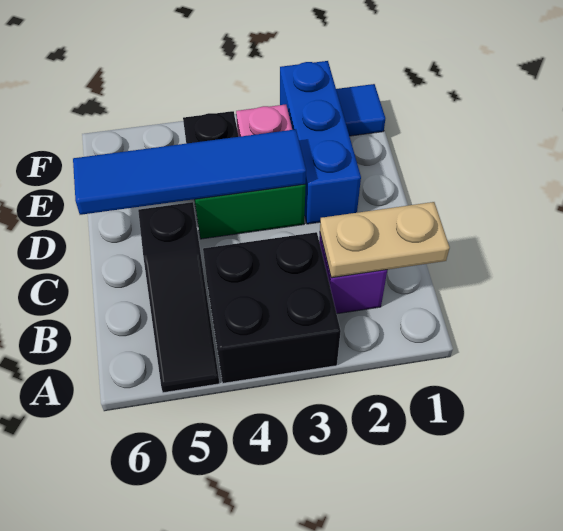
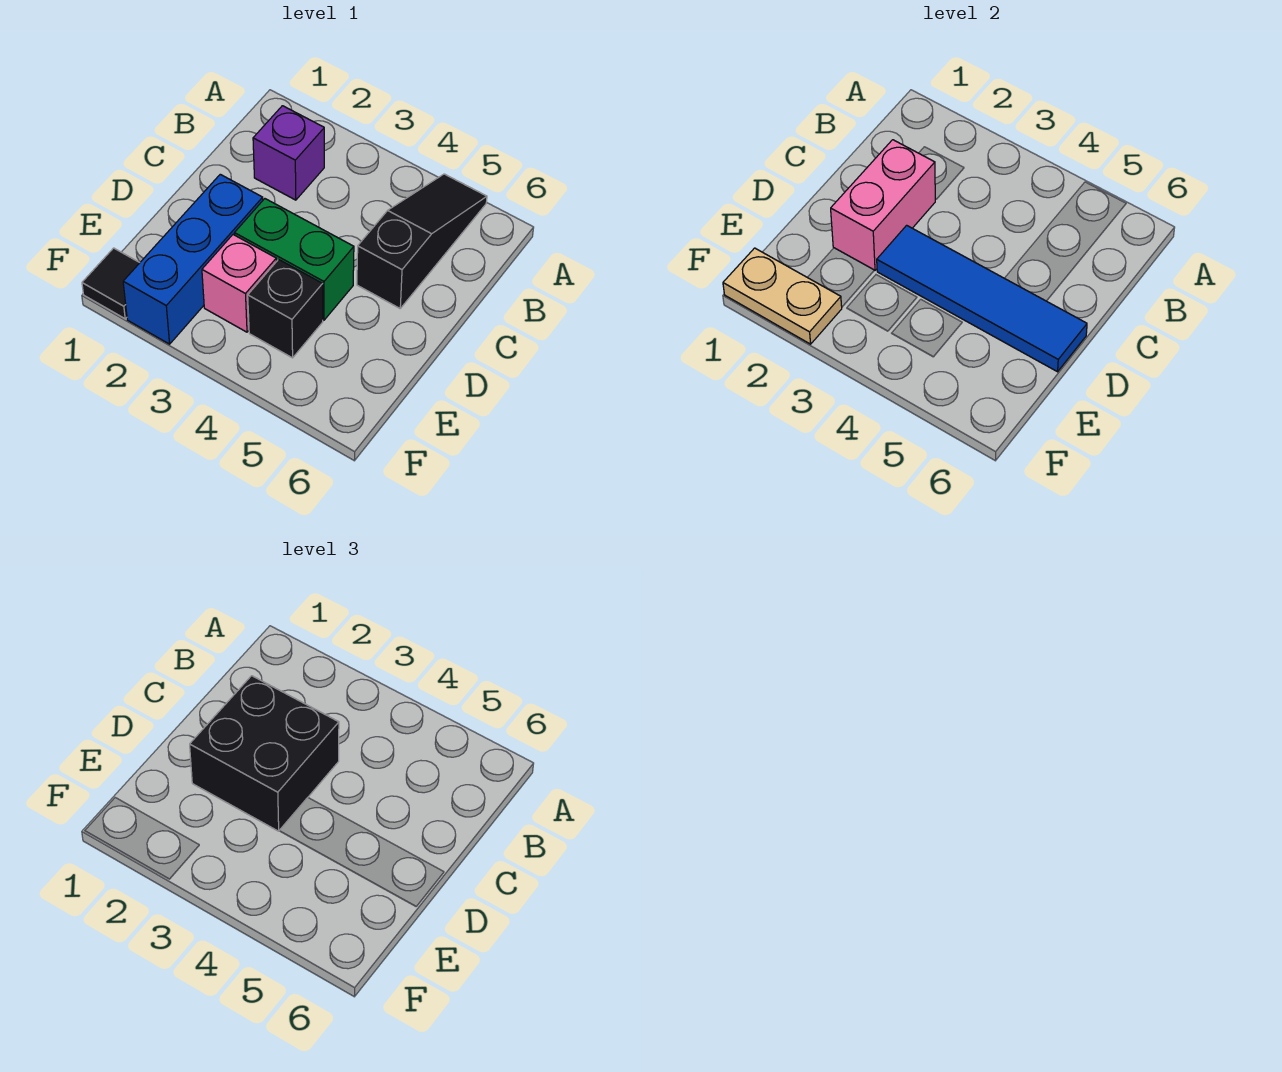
black brick A3:B4 level 1 -> black brick C2:D3 level 3
tan plate B1:B2 level 2 -> tan plate F1:F2 level 2
none -> pink brick C2:D2 level 2
blue tile F1 level 1 -> black tile F1 level 1

